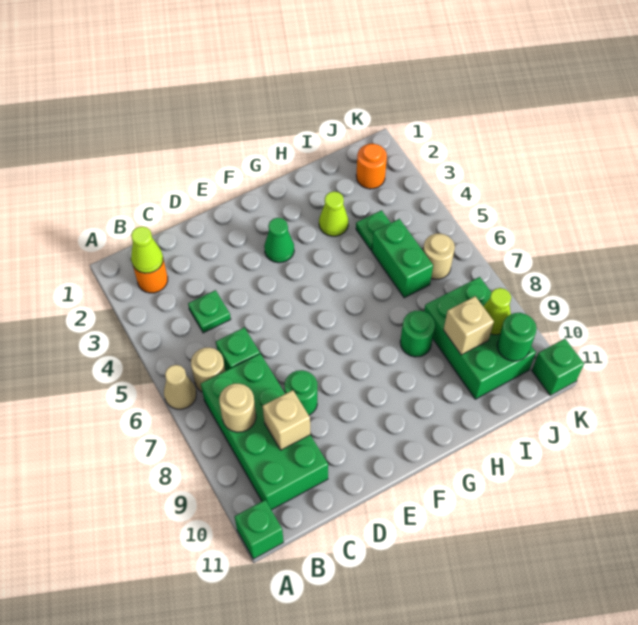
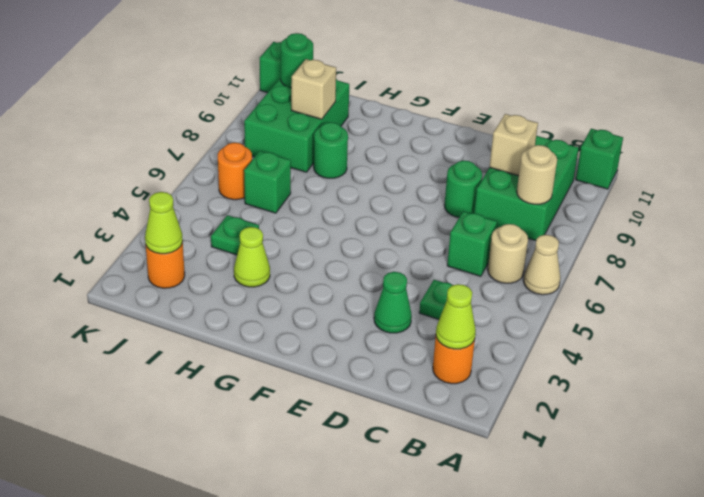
green brick B7:C10 level 1 -> green brick B8:C10 level 1
green cone F3 level 1 -> green cone D3 level 1
green brick I5:I6 level 1 -> green brick I6 level 1
tan round brick J6 level 1 -> orange round brick J6 level 1
lime cone J9 level 2 -> lime cone J2 level 2

